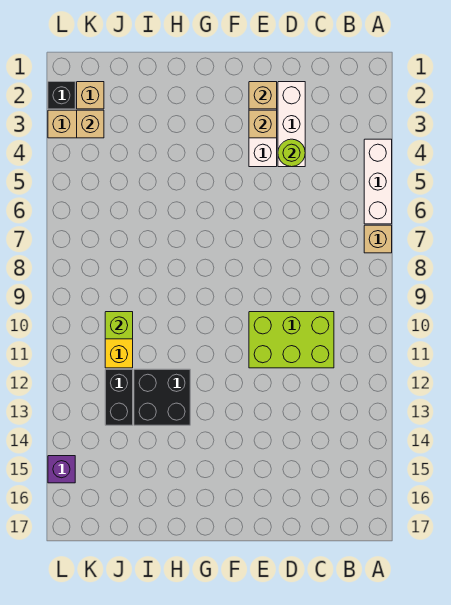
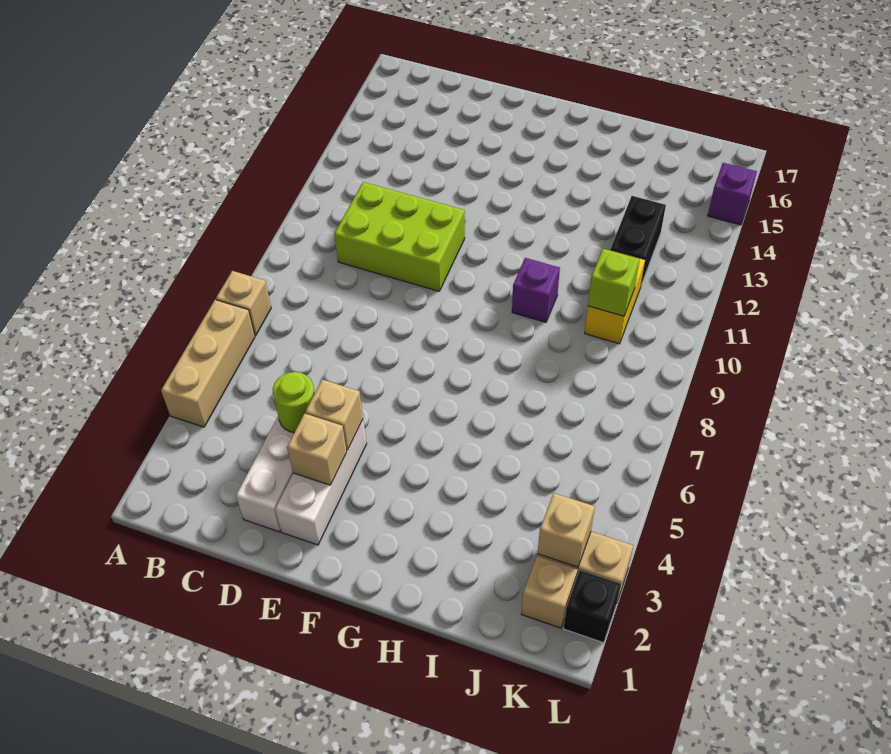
white brick A4:A6 level 1 -> tan brick A4:A6 level 1
tan brick E2 level 2 -> tan brick E4 level 2
none -> purple brick H10 level 1
black brick H12:I13 level 1 -> none

